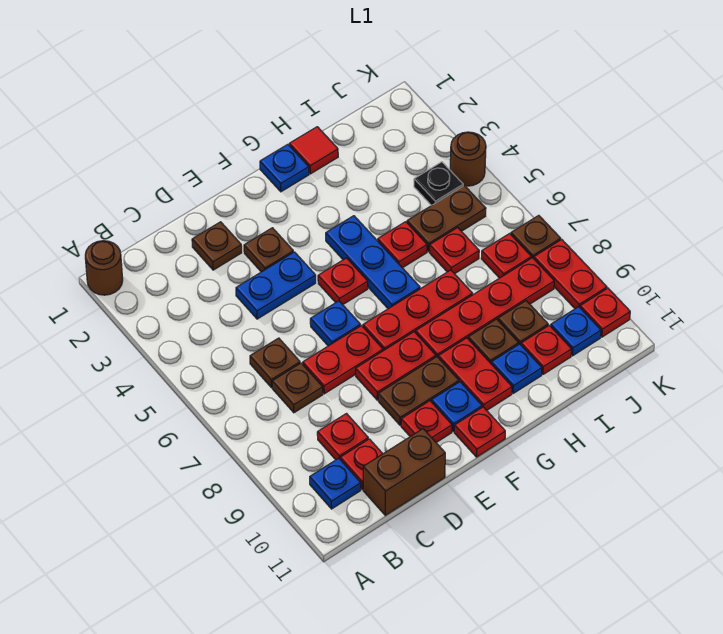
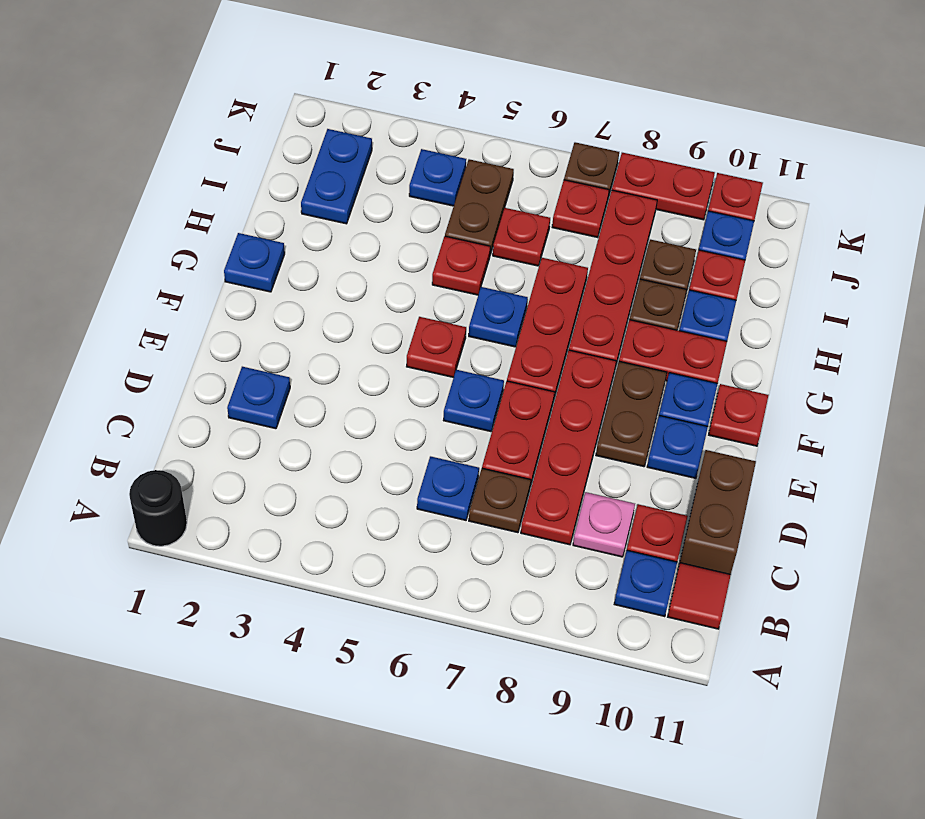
brown round brick A1 level 1 -> black round brick A1 level 1
brown plate C6 level 1 -> blue plate C6 level 1
red plate C9 level 1 -> pink plate C9 level 1
brown plate D2 level 1 -> blue plate D2 level 1
blue plate D4:E4 level 1 -> blue plate I2:J2 level 1
brown plate E3 level 1 -> none
red plate E8:F8 level 1 -> red plate C8:F8 level 1
red plate E10 level 1 -> blue plate E10 level 1
blue plate G4:G6 level 1 -> blue plate G6 level 1
red tile H1 level 1 -> red tile B11 level 1
black plate J4 level 1 -> blue plate J4 level 1
brown round brick K4 level 1 -> none

